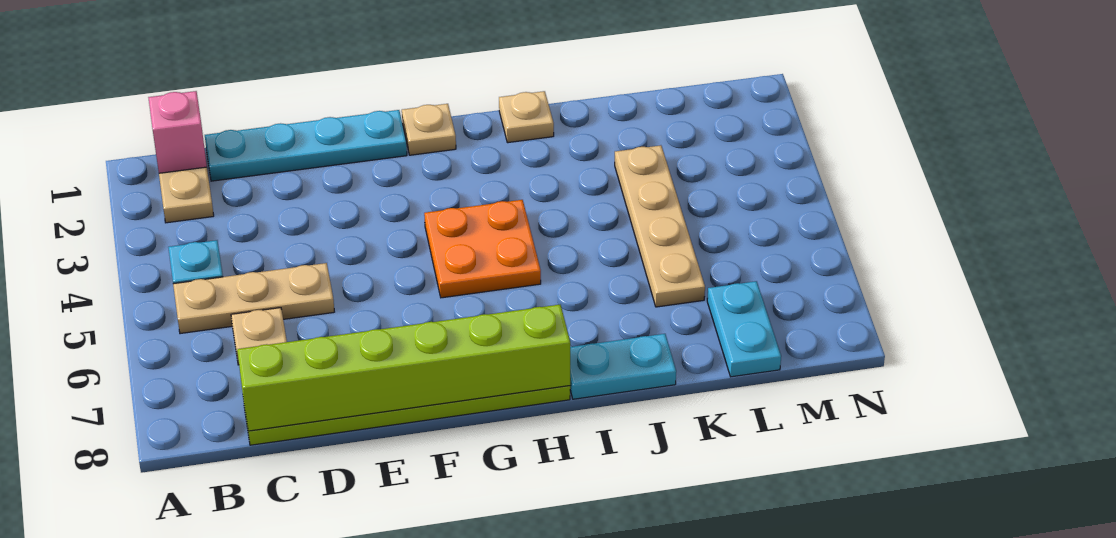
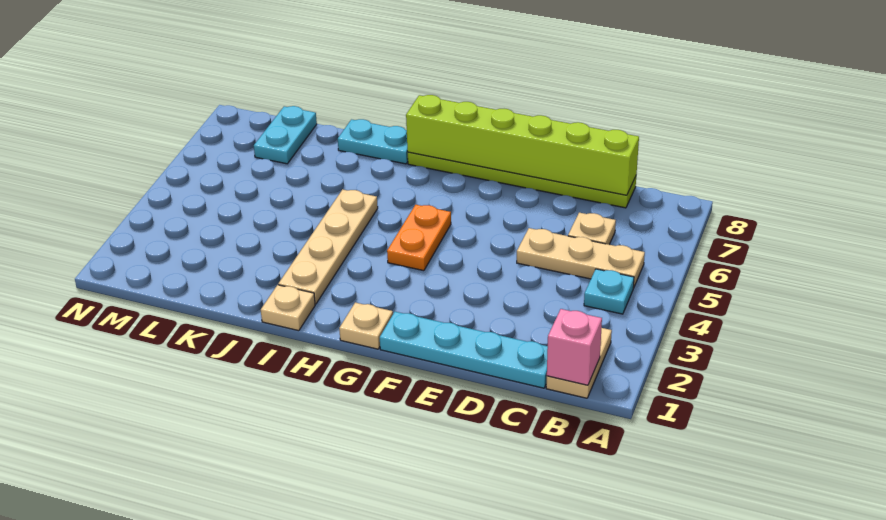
orange plate G4:H5 level 1 -> orange plate G4:G5 level 1
tan plate K3:K6 level 1 -> tan plate I2:I5 level 1

